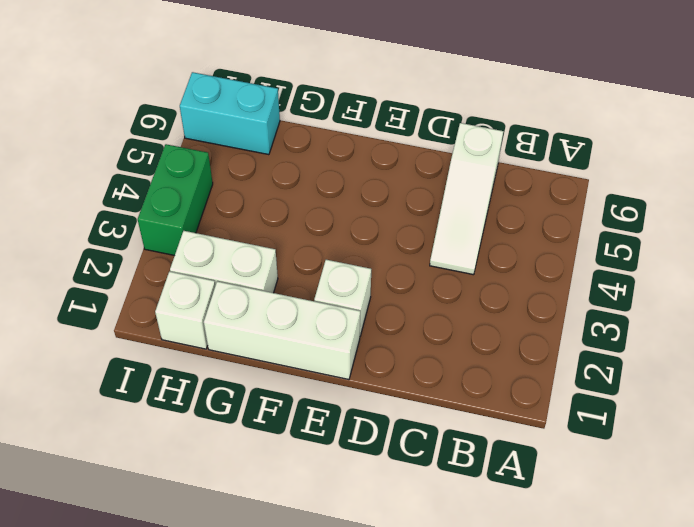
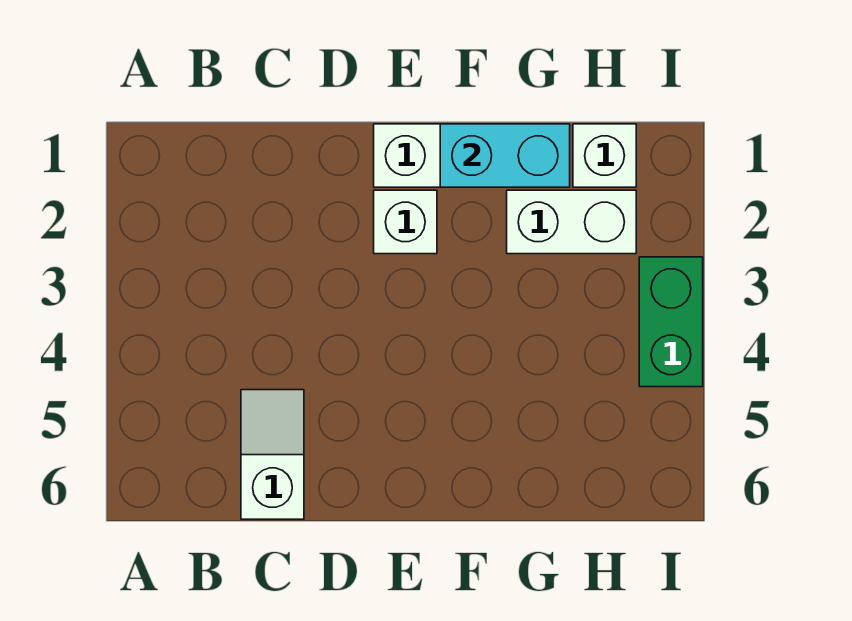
white slope C4:C6 level 1 top 6 -> white slope C5:C6 level 1 top 6
cyan brick H6:I6 level 1 -> cyan brick F1:G1 level 2

